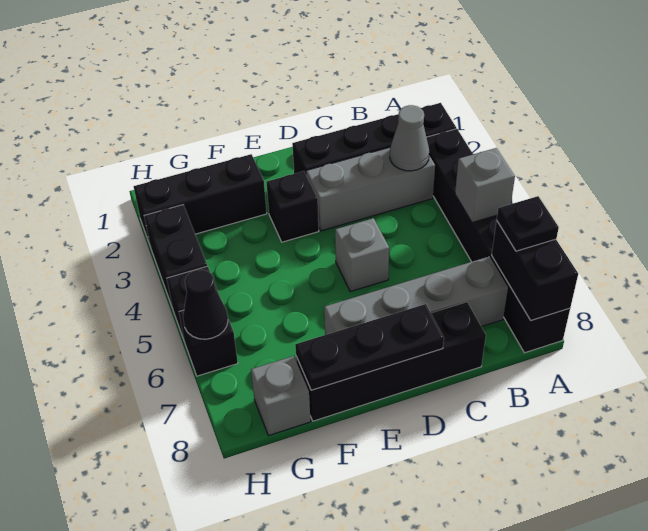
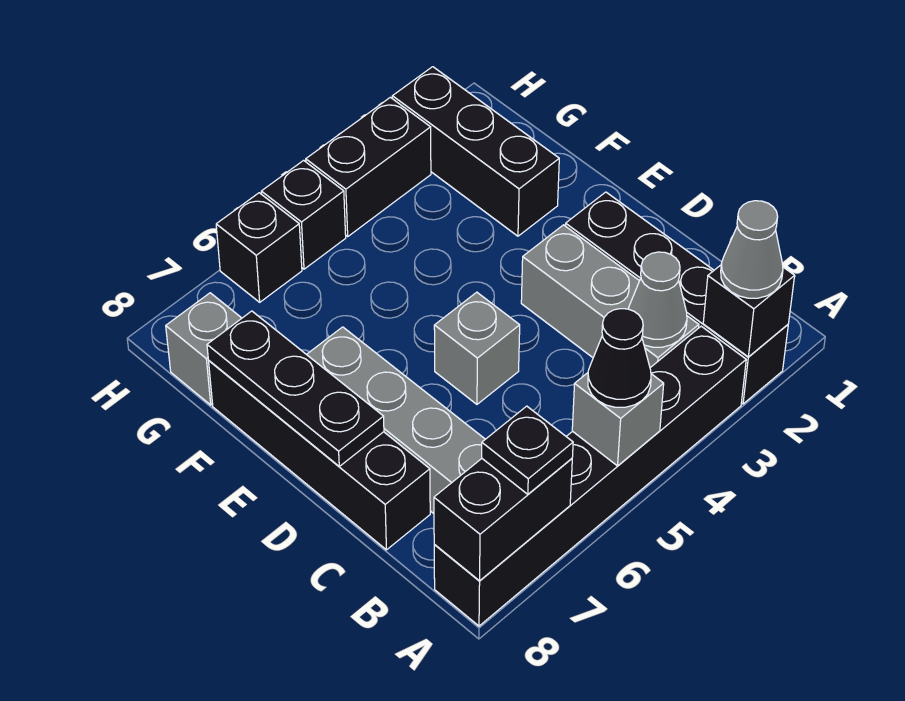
none -> grey cone A2 level 3
black brick E3 level 1 -> black brick A2 level 2
black cone H6 level 2 -> black cone A5 level 3

